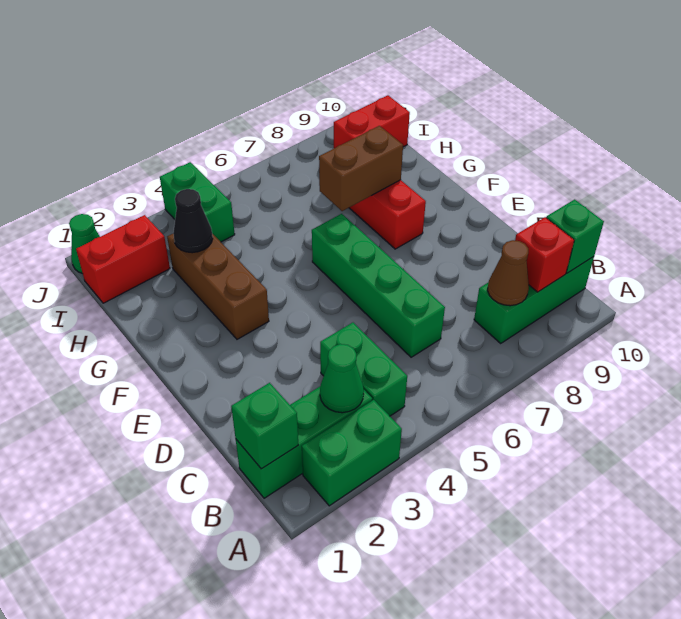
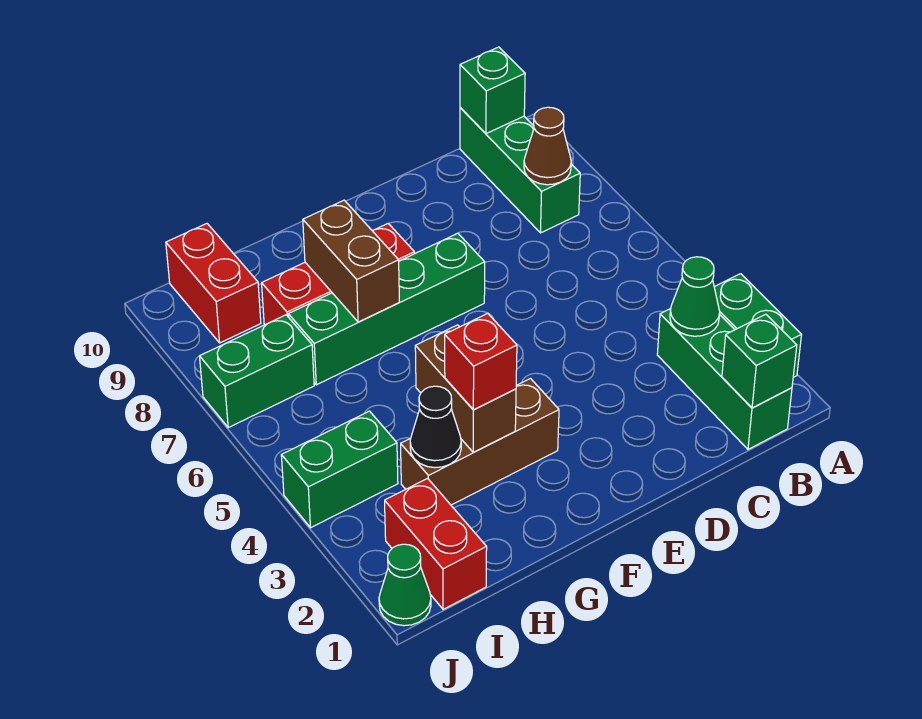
green brick B4:C4 level 1 -> green brick I7:J7 level 1
red brick B9 level 2 -> red brick G3 level 3
green brick C6:F6 level 1 -> green brick E7:H7 level 1
none -> brown brick G3:G4 level 2

